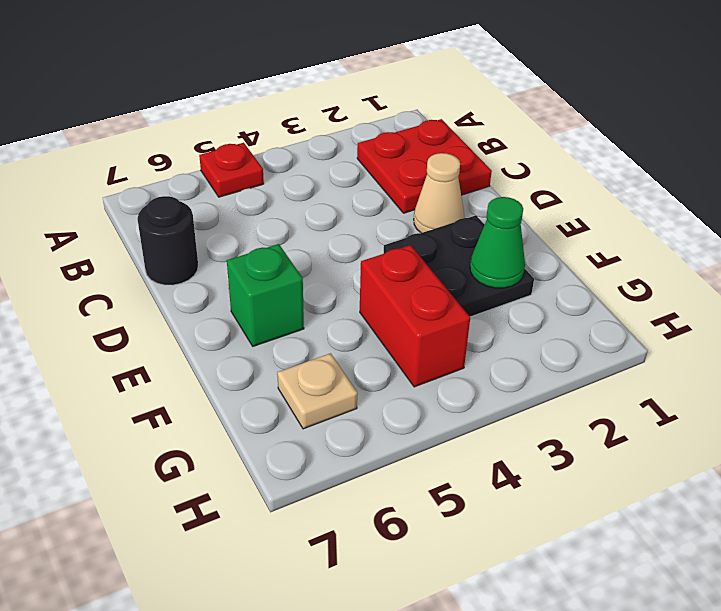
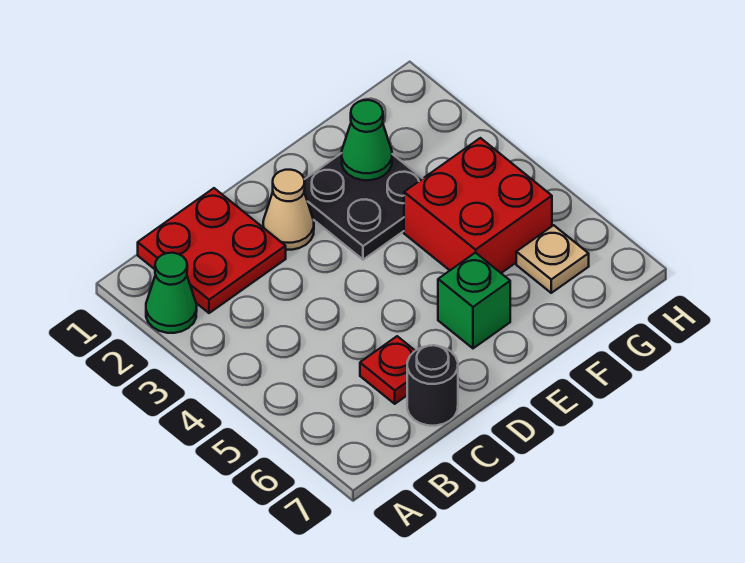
none -> green cone A2 level 1
red plate A5 level 1 -> red plate C6 level 1
red brick F4:G4 level 1 -> red brick F4:G5 level 1

